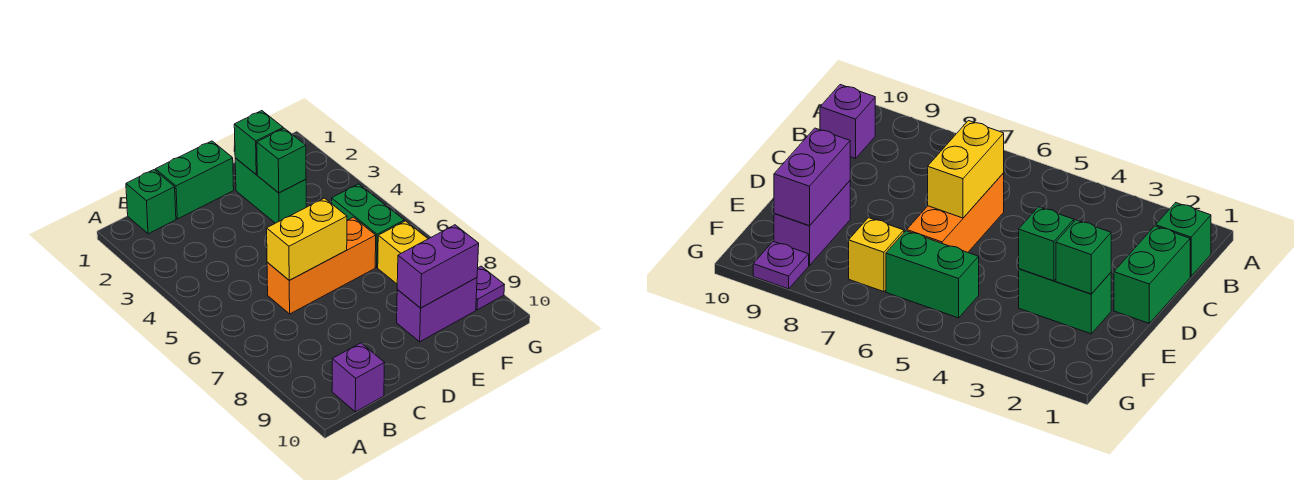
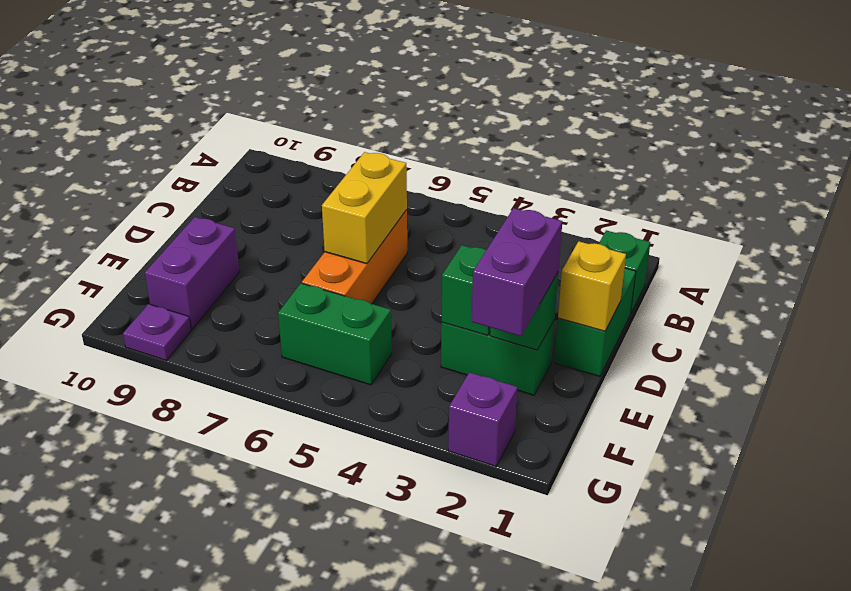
purple brick B10 level 1 -> purple brick G2 level 1
purple brick E9:F9 level 2 -> purple brick E2:F2 level 3
yellow brick F7 level 1 -> yellow brick D1 level 2

